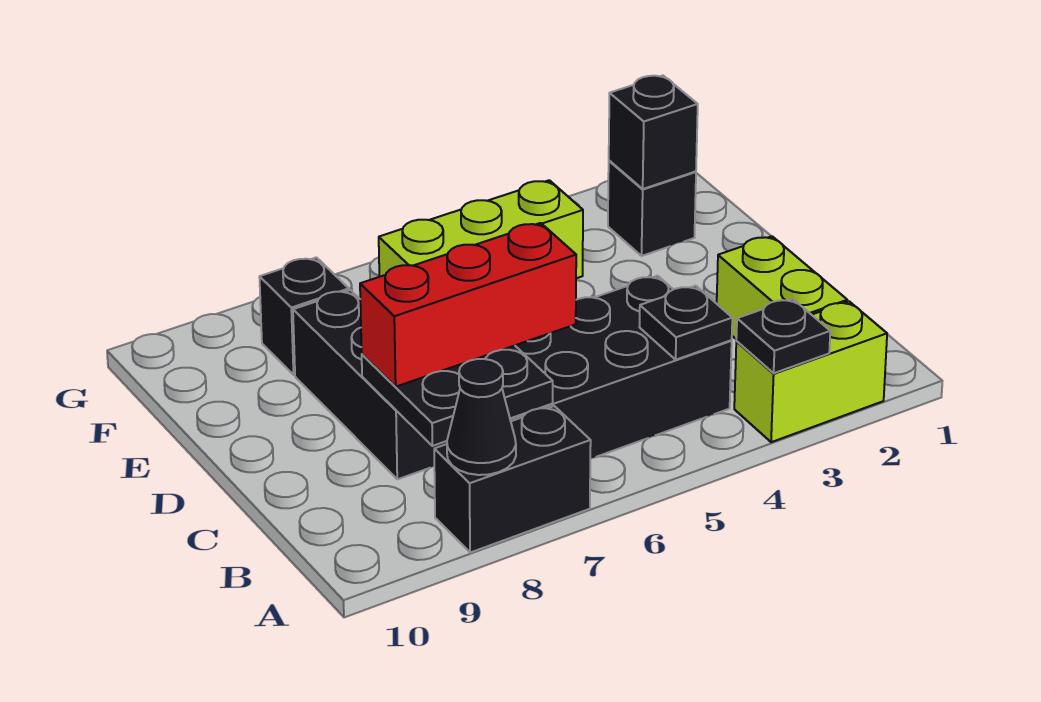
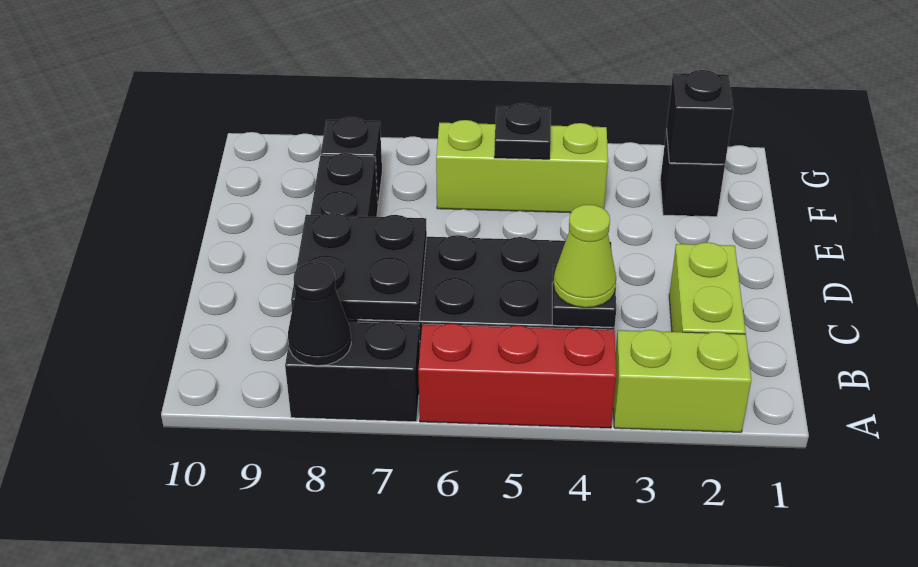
black plate A3 level 2 -> black plate F5 level 2
none -> lime cone B4 level 3
red brick C6:C8 level 3 -> red brick A4:A6 level 1

